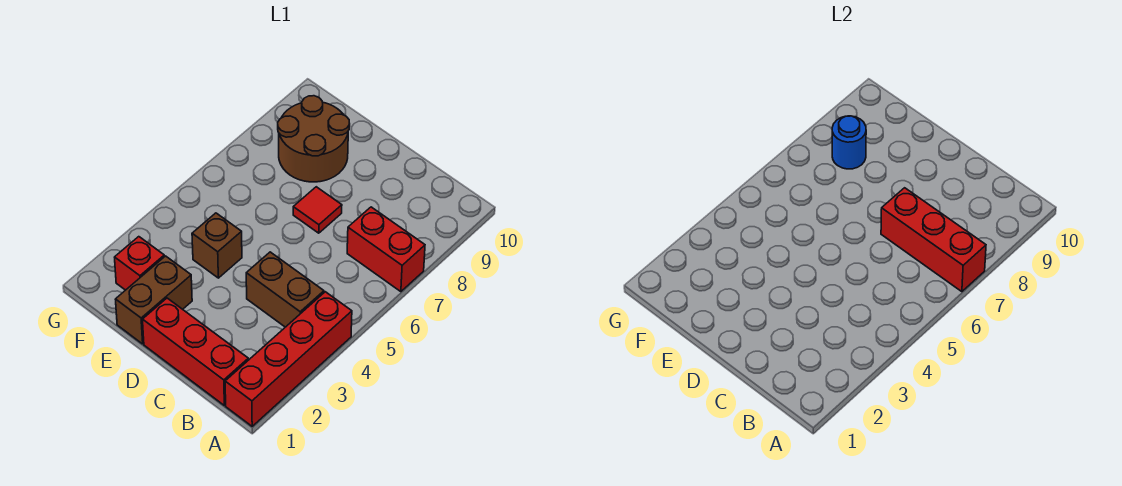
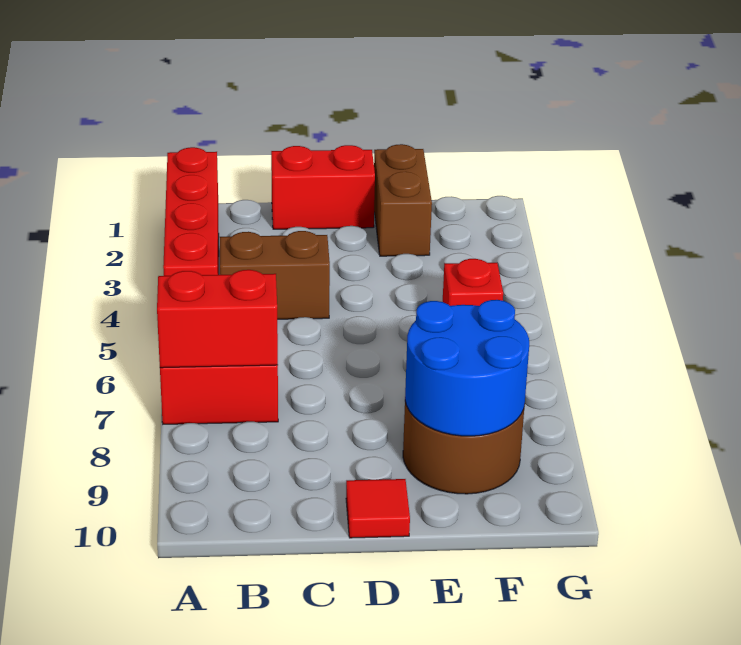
red brick A7:C7 level 2 -> red brick A7:B7 level 2
red brick B1:D1 level 1 -> red brick C1:D1 level 1
red tile D7 level 1 -> red tile D10 level 1
brown brick E4 level 1 -> none
red brick F2 level 1 -> red brick F5 level 1
blue round brick F8 level 2 -> blue round brick E8:F9 level 2

